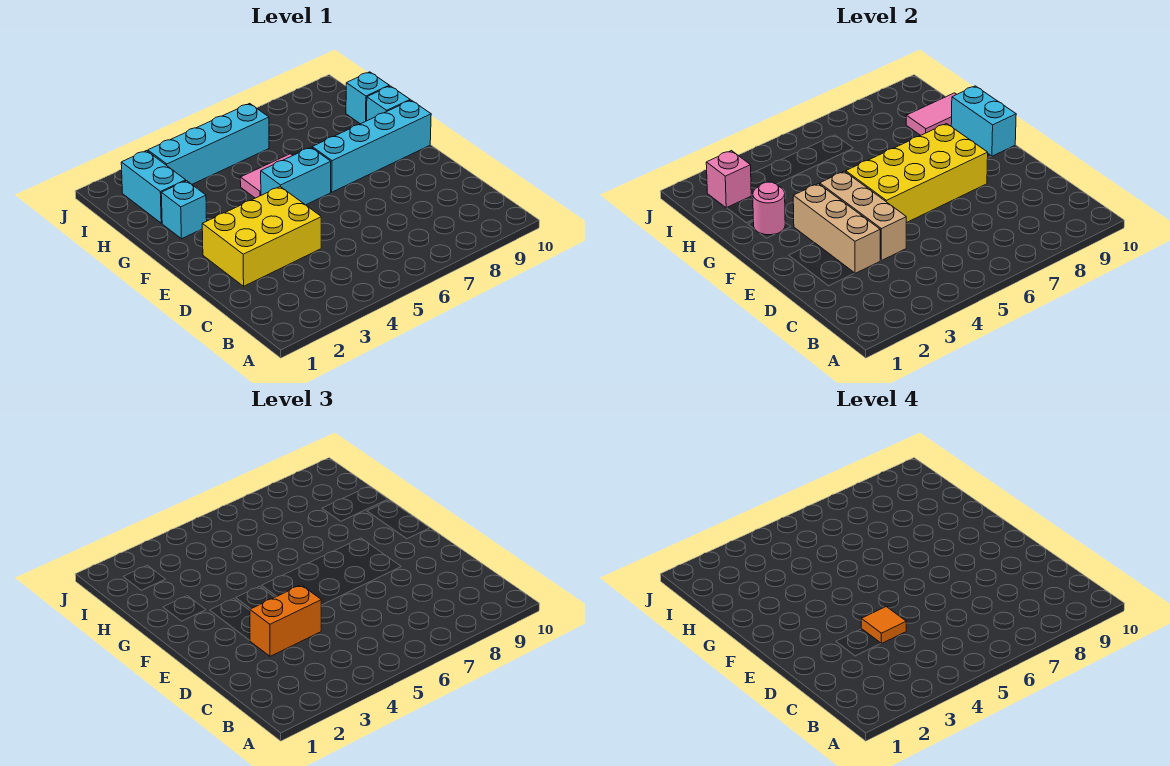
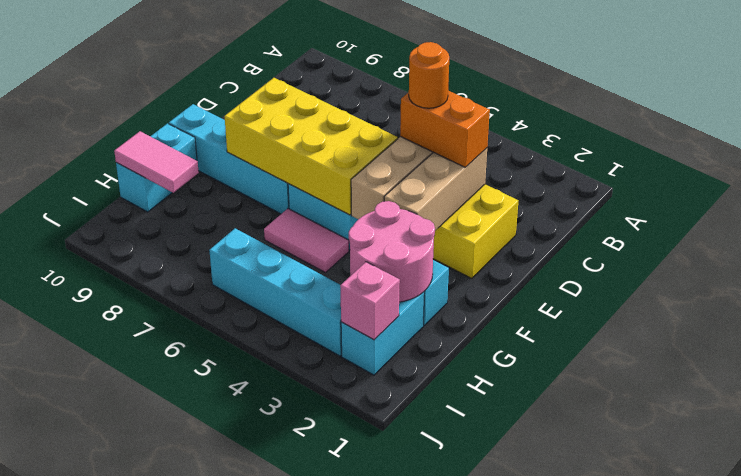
orange tile D4 level 4 -> orange round brick D4 level 4
cyan brick F10:G10 level 2 -> none
pink round brick G2 level 2 -> pink round brick G2:H3 level 2

